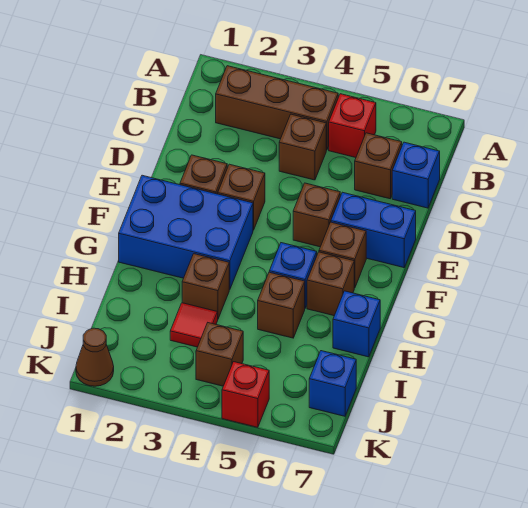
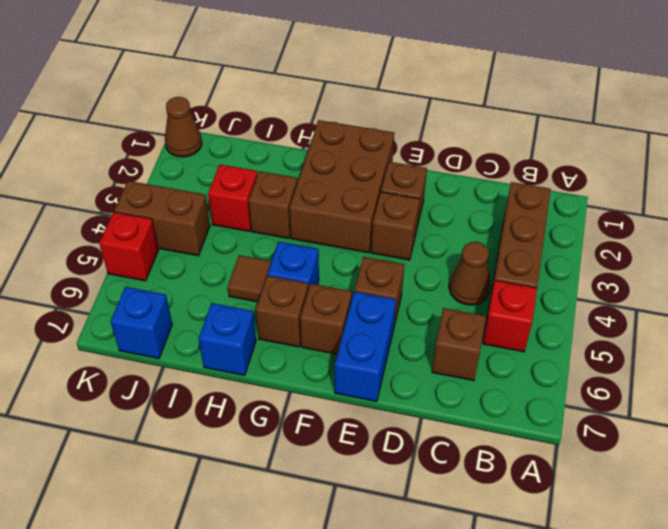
brown brick C4 level 1 -> brown cone C4 level 1
blue brick C7 level 1 -> none
blue brick F1:G3 level 1 -> brown brick F1:G3 level 1
brown brick H5 level 1 -> brown tile H5 level 1
red tile I3 level 1 -> red brick I3 level 1
brown brick J4 level 1 -> brown brick J4:K4 level 1

